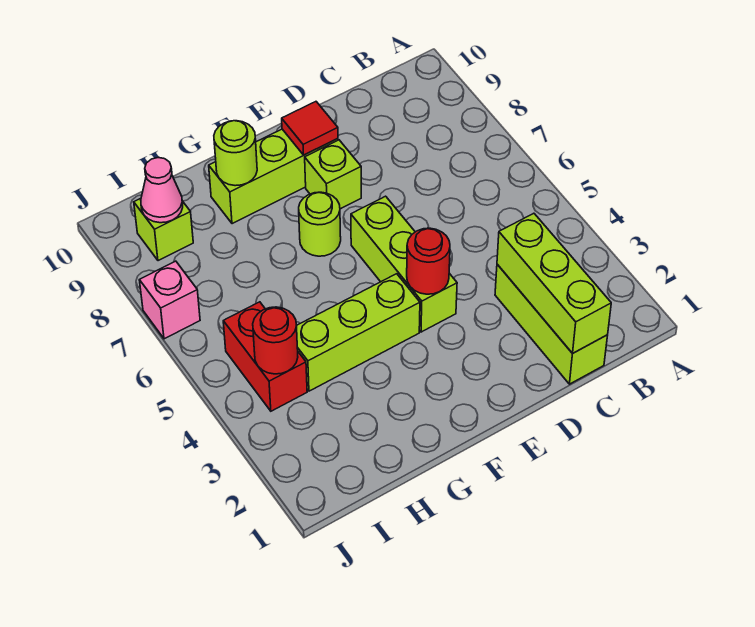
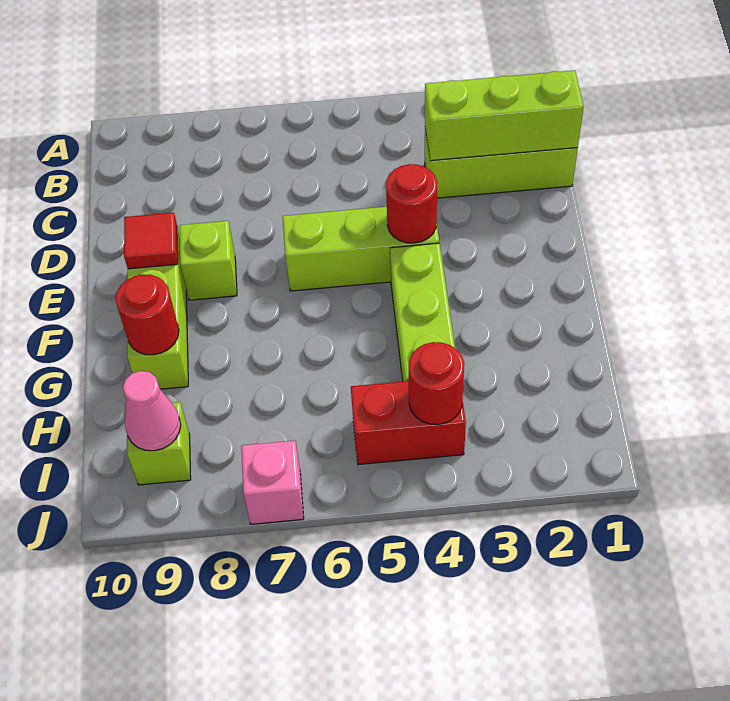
lime round brick F7 level 1 -> none
lime round brick G9 level 2 -> red round brick G9 level 2

